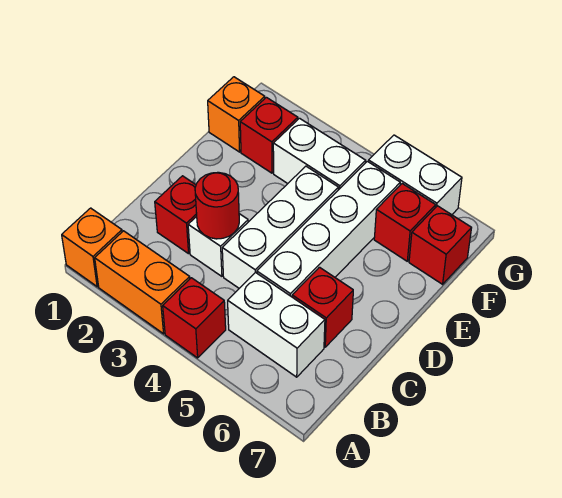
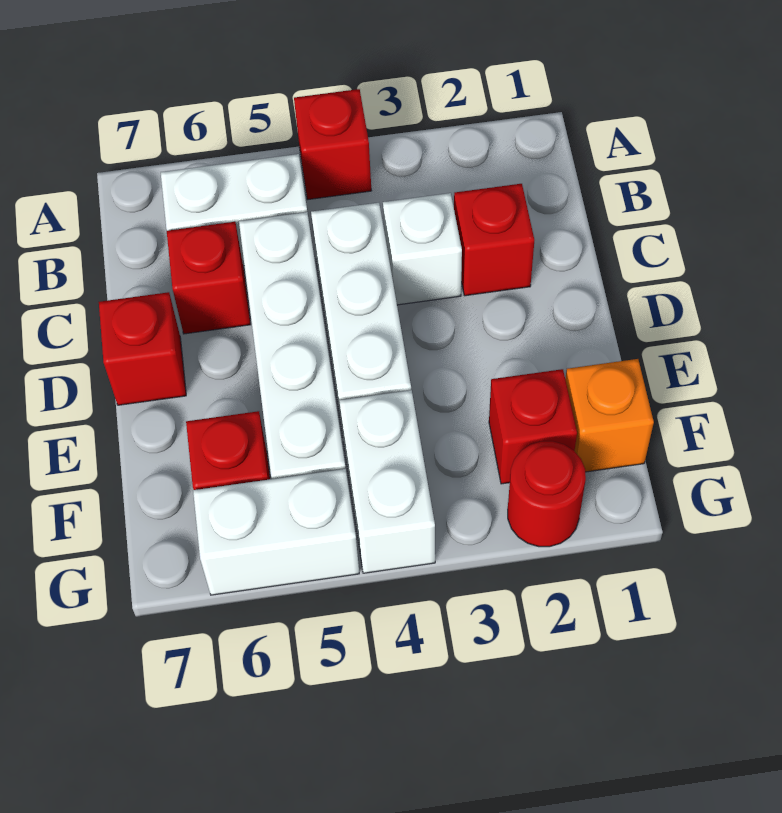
orange brick A1 level 1 -> none
orange brick A2:A3 level 1 -> none
red round brick C3 level 2 -> red round brick G2 level 1
white brick F3:F4 level 1 -> white brick F4:G4 level 1
red brick F7 level 1 -> red brick D7 level 1

